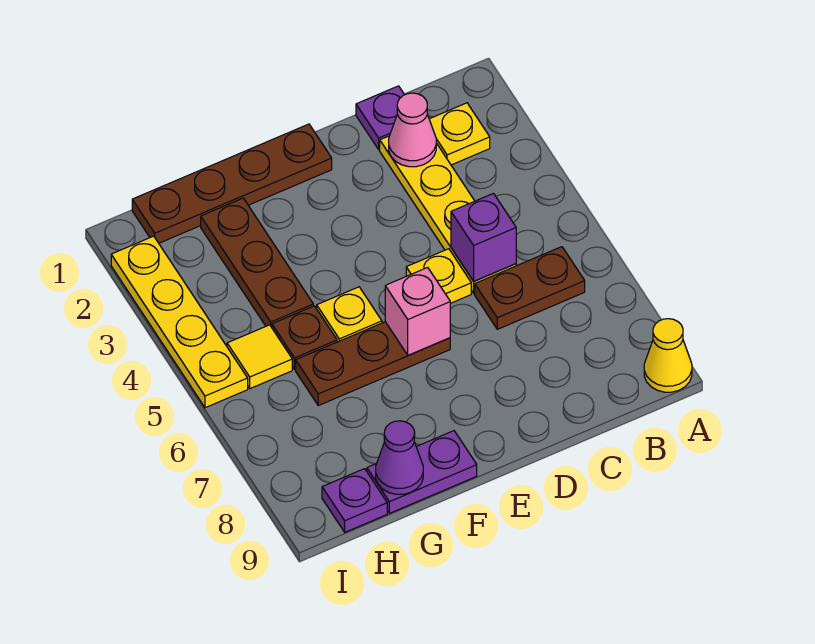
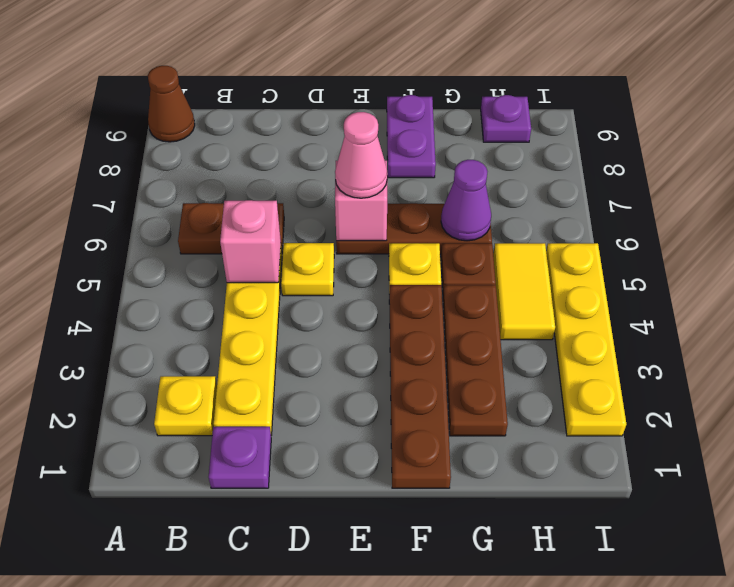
yellow cone A9 level 1 -> brown cone A9 level 1
pink cone C2 level 2 -> pink cone E6 level 3
purple brick C5 level 2 -> pink brick C5 level 2
brown plate E1:H1 level 1 -> brown plate F1:F4 level 1
purple plate F9:G9 level 1 -> purple plate F8:F9 level 1
purple cone G9 level 2 -> purple cone G6 level 2
yellow tile H5 level 1 -> yellow tile H4:H5 level 1

